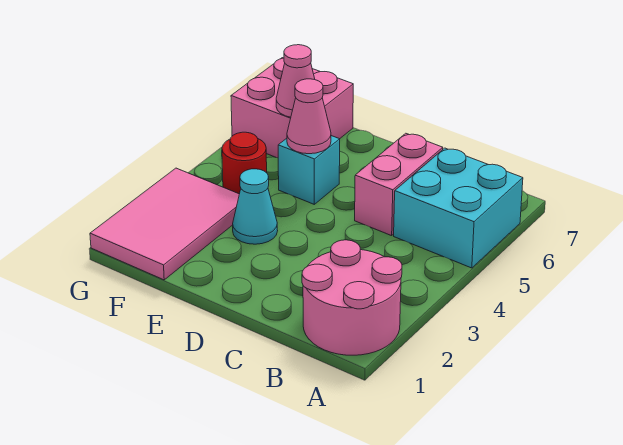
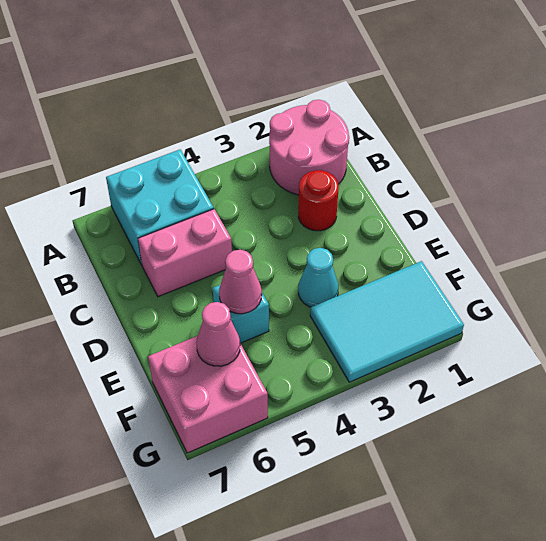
pink tile F1:G3 level 1 -> cyan tile F1:G3 level 1
red round brick F4 level 1 -> red round brick C2 level 1

